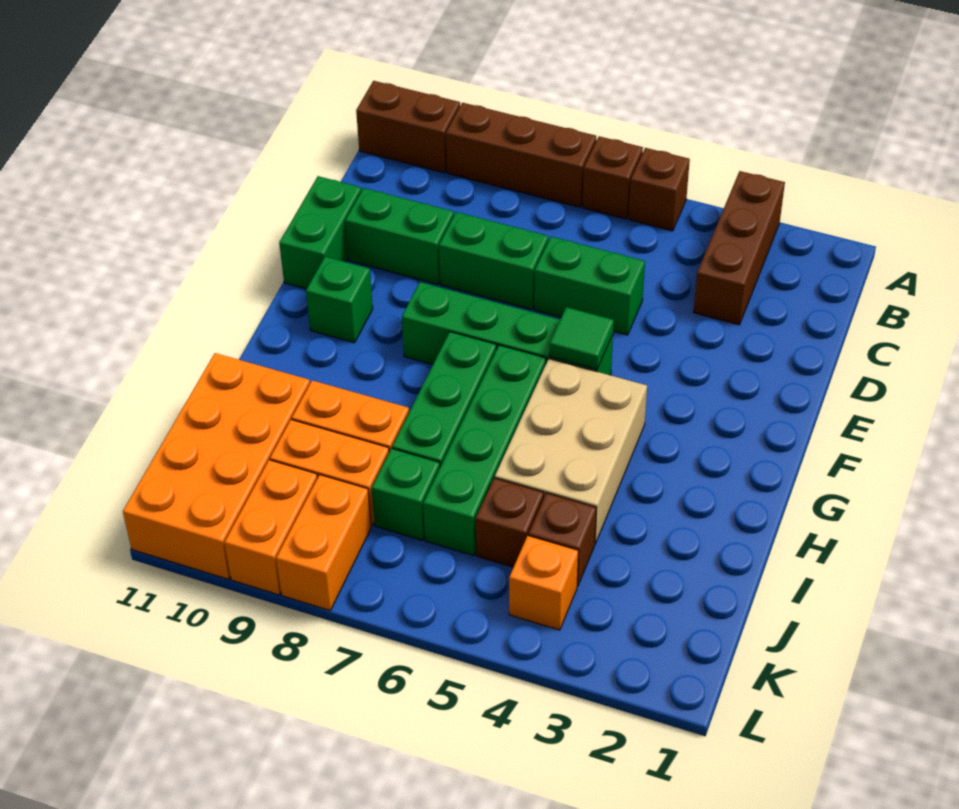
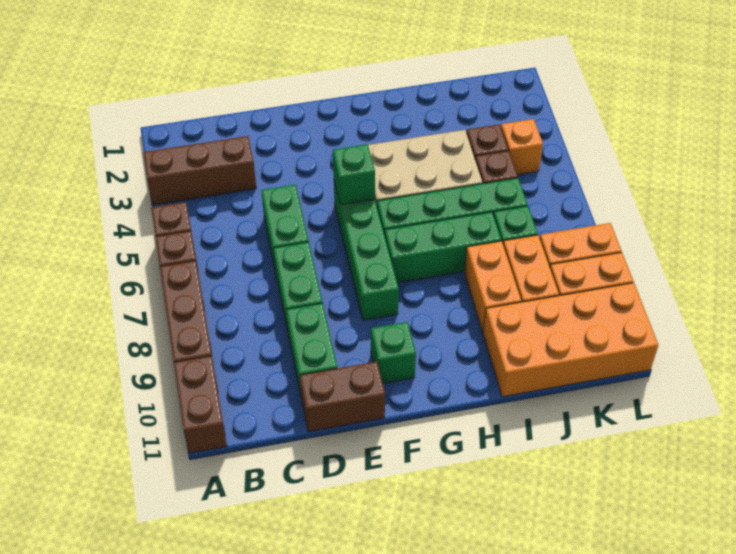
green brick D11:E11 level 1 -> brown brick D11:E11 level 1
green tile F5 level 2 -> green brick F5 level 2

